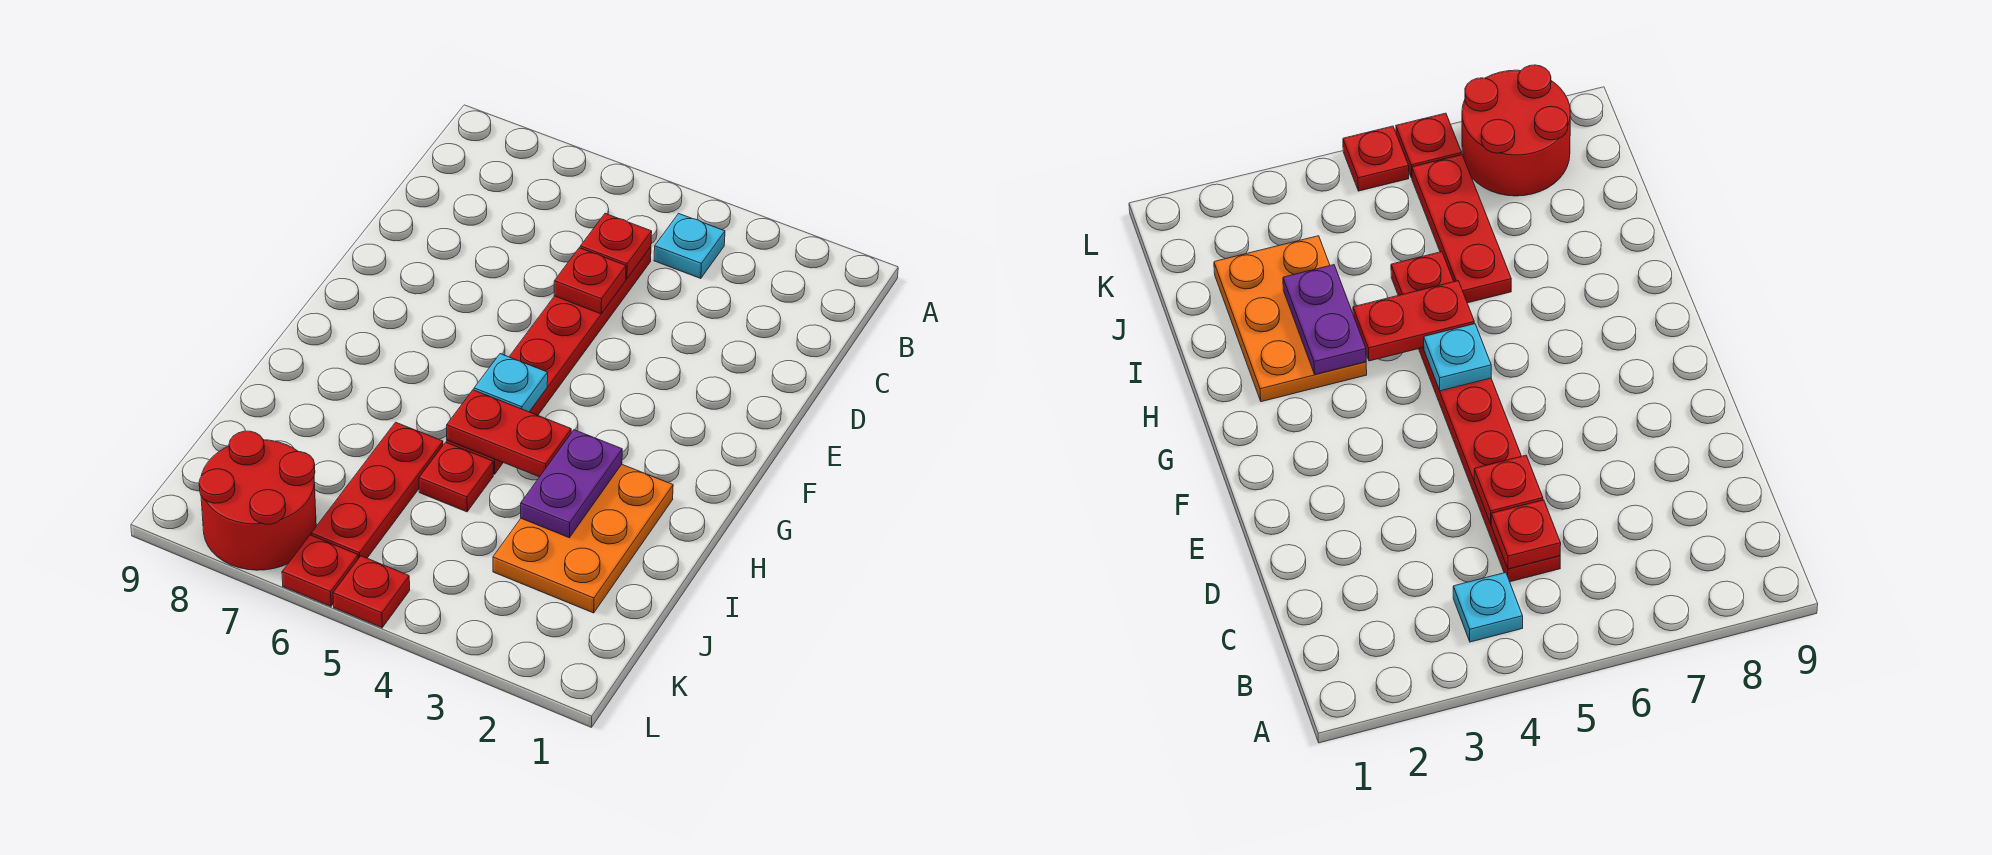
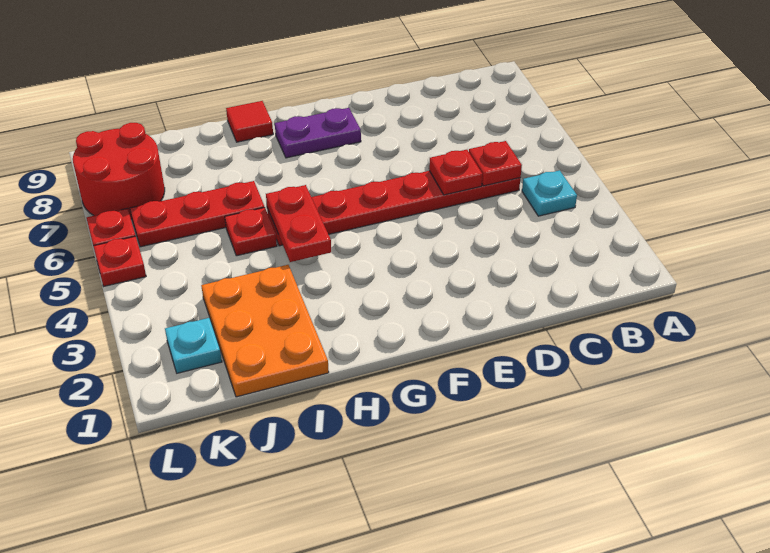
cyan plate G5 level 2 -> cyan plate K2 level 1
orange plate H2:J3 level 1 -> orange plate I1:J3 level 1
purple plate H3:I3 level 2 -> purple plate F8:G8 level 1
none -> red tile H9 level 1

